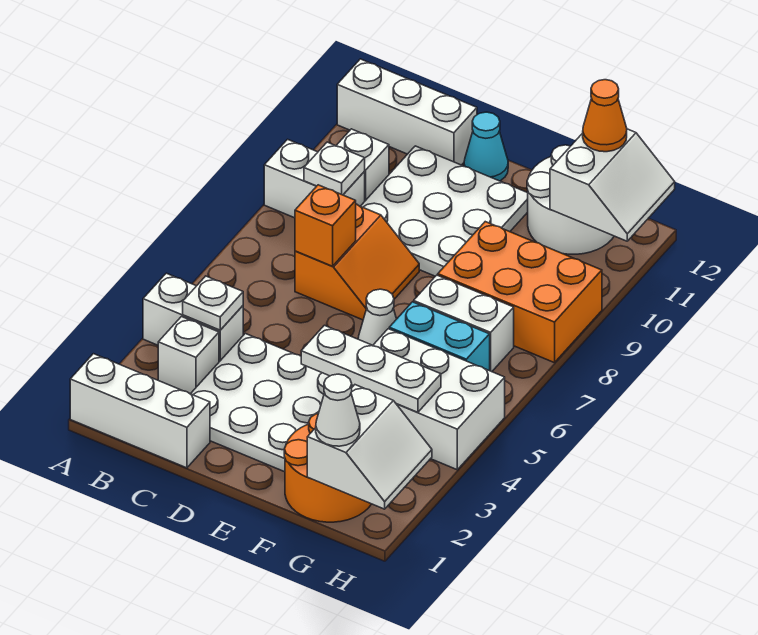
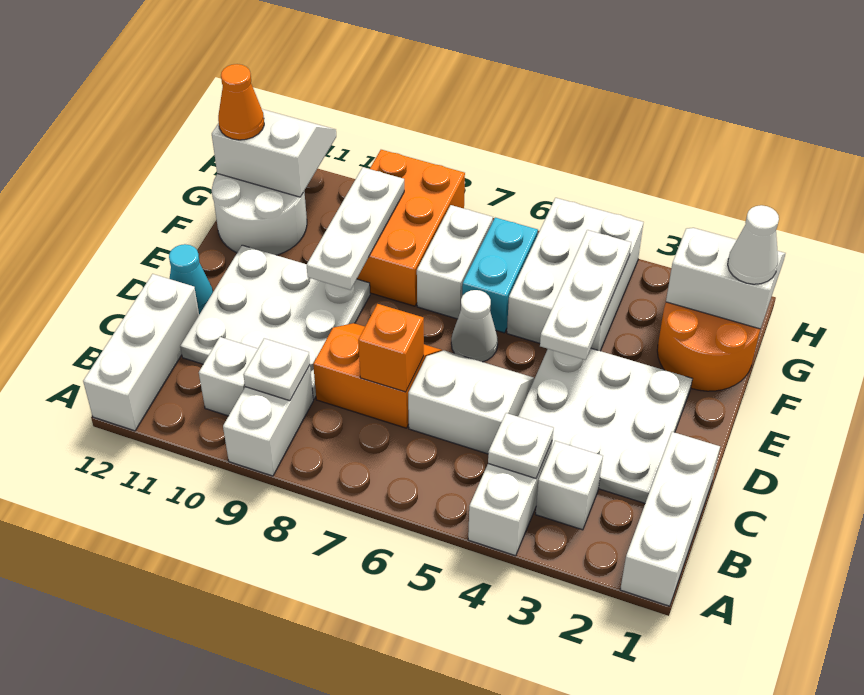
none -> white slope C5:D6 level 1 top C
none -> white plate E9:G9 level 2

